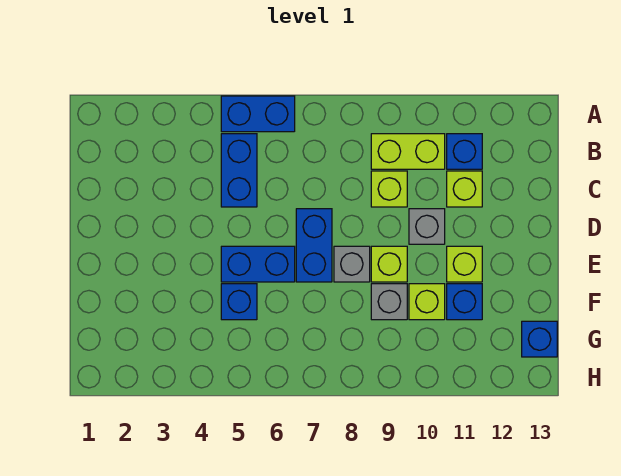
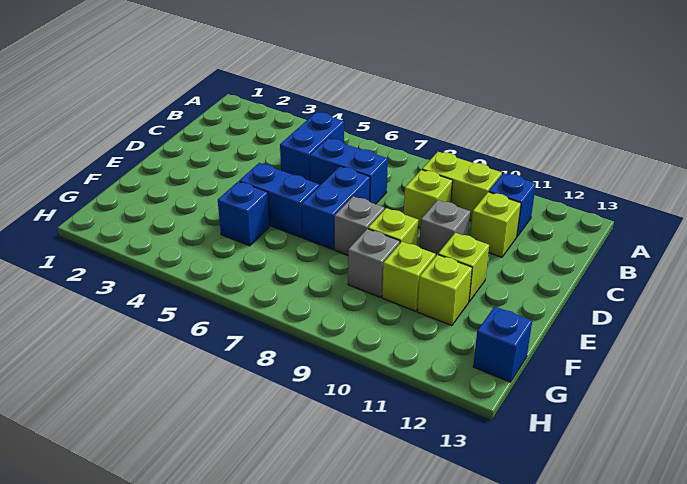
blue brick A5:A6 level 1 -> blue brick C6:C7 level 1
blue brick F11 level 1 -> lime brick F11 level 1

